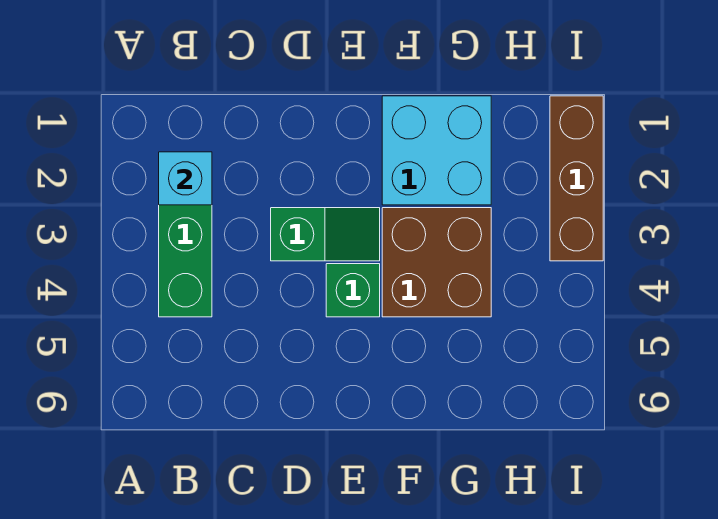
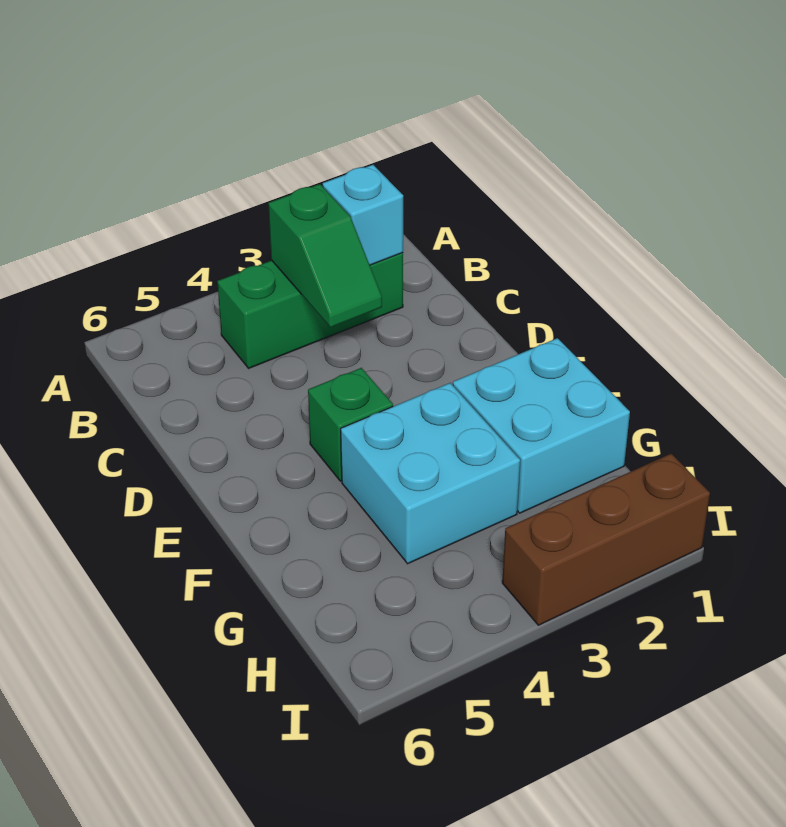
green slope D3:E3 level 1 top D -> green slope B3:C3 level 2 top B
brown brick F3:G4 level 1 -> cyan brick F3:G4 level 1

